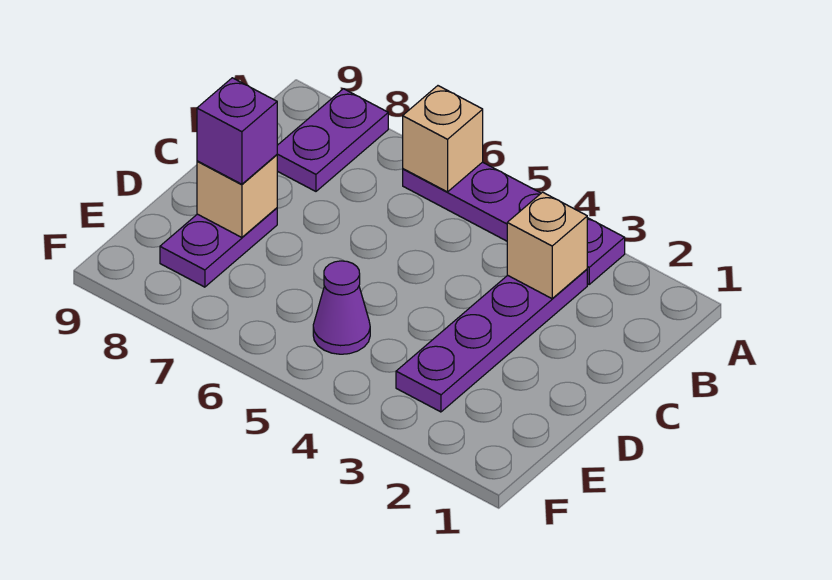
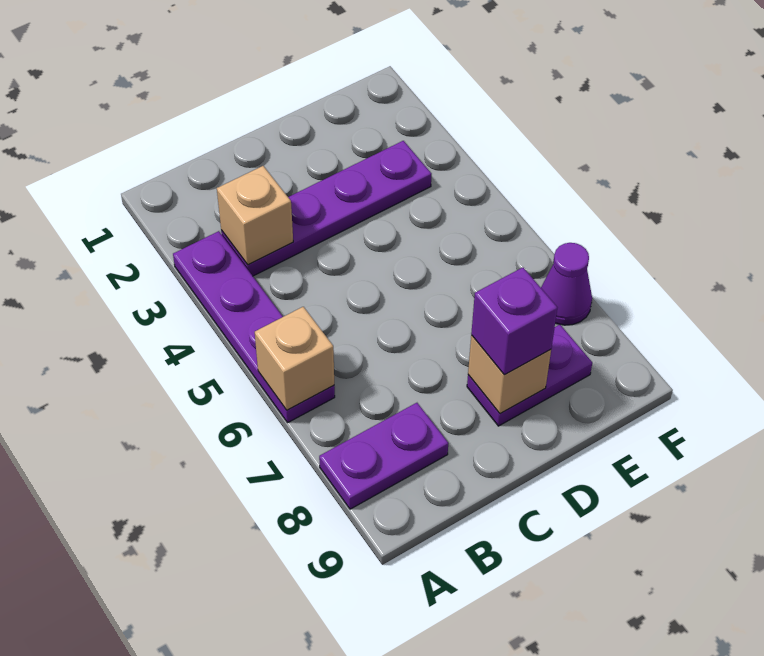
purple cone E5 level 1 -> purple cone F7 level 1

